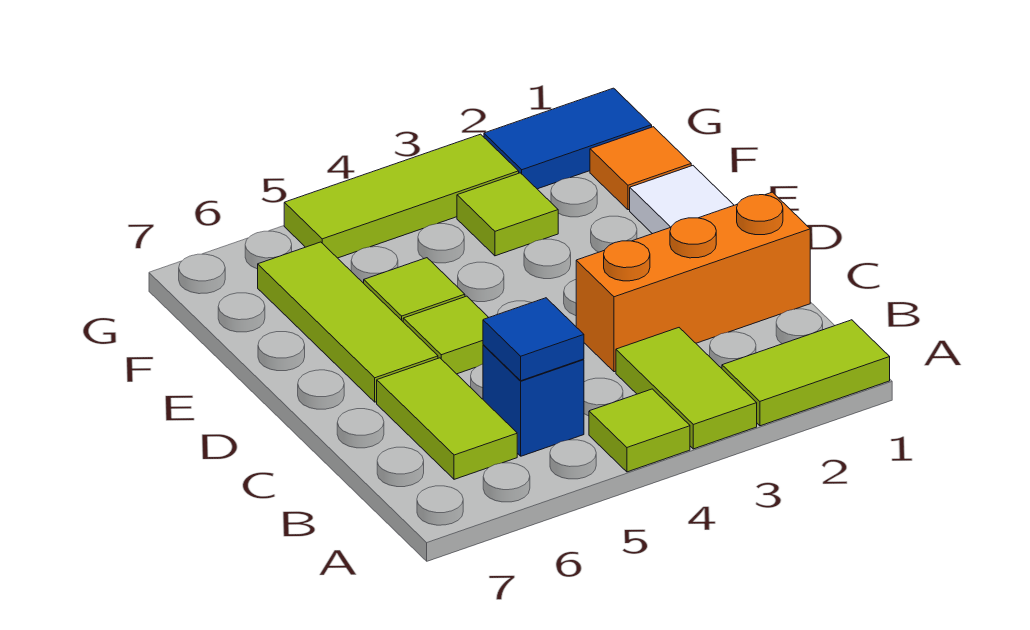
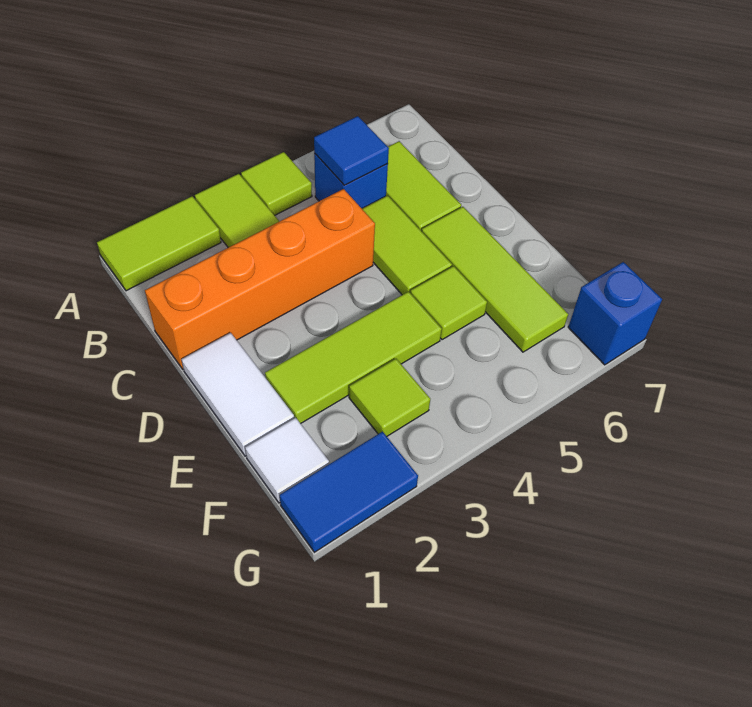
orange brick C1:C3 level 1 -> orange brick C1:C4 level 1
lime tile D5 level 1 -> lime tile C5:D5 level 1
orange tile F1 level 1 -> white tile F1 level 1
lime tile G3:G5 level 1 -> lime tile E2:E4 level 1
none -> blue brick G7 level 1

